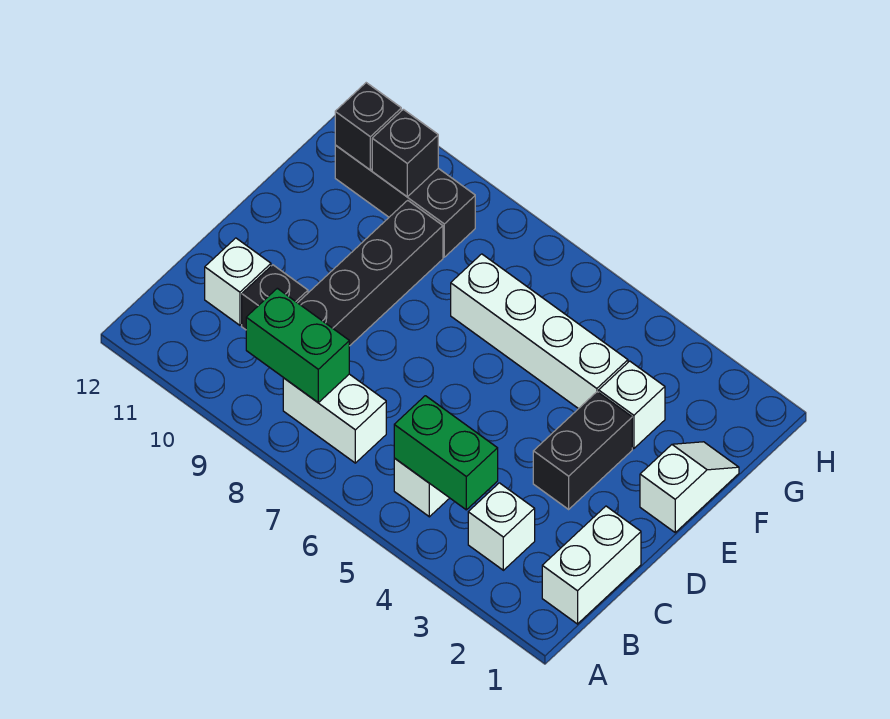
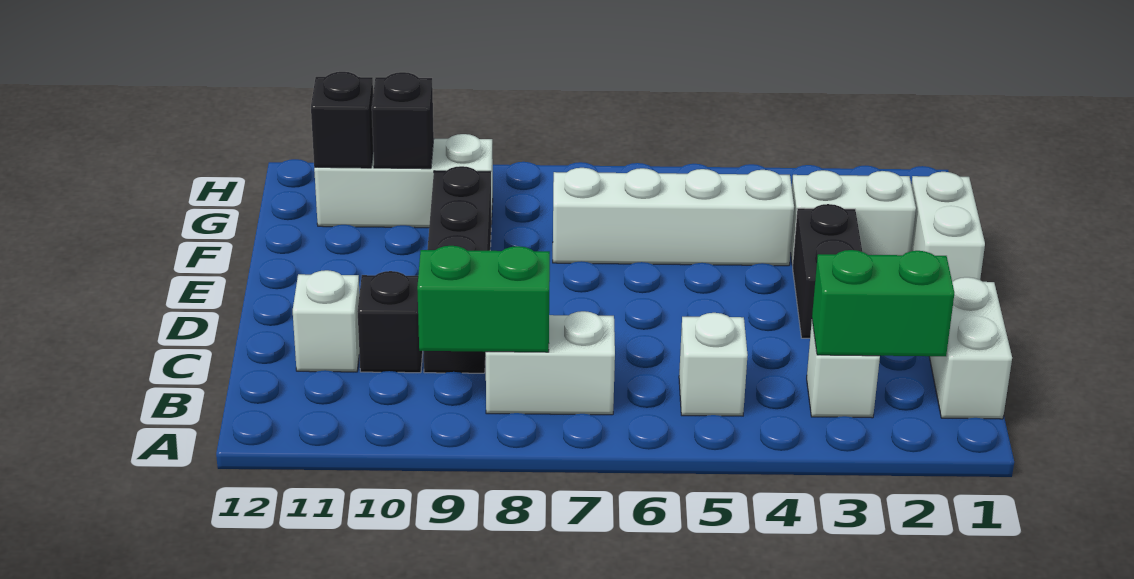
green brick B4:B5 level 2 -> green brick B2:B3 level 2
white slope E1:F1 level 1 top E -> white brick E1:F1 level 1
white brick F3 level 1 -> white brick F2:F3 level 1
black brick G9:G11 level 1 -> white brick G9:G11 level 1

